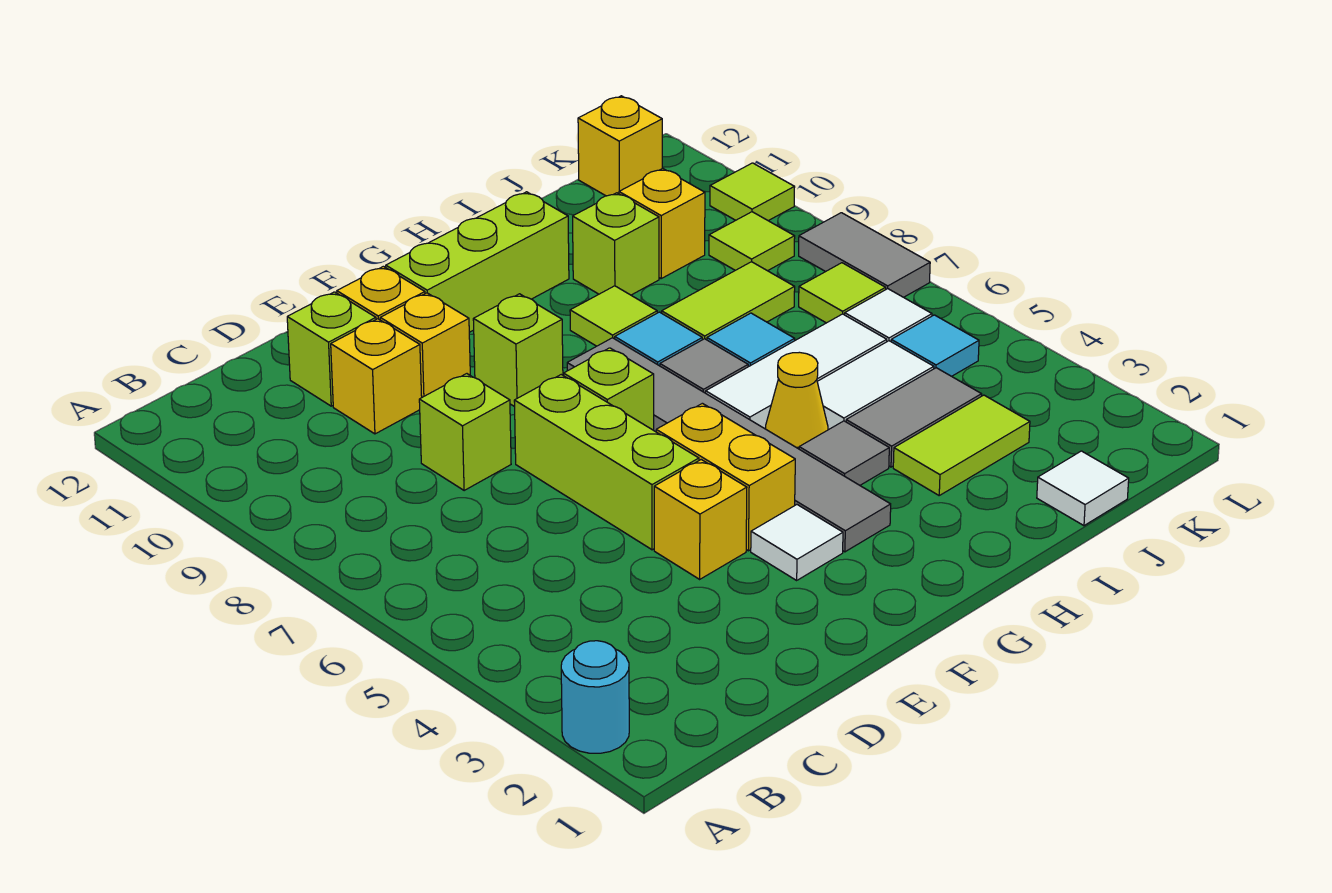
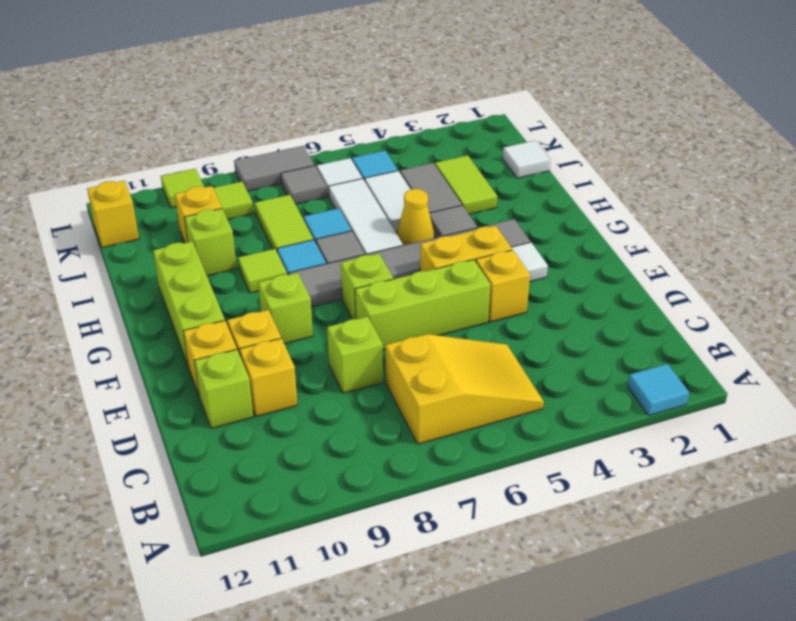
cyan round brick A2 level 1 -> cyan tile A2 level 1
none -> yellow slope B5:C7 level 1 top 7
lime tile K7 level 1 -> grey tile K7 level 1

